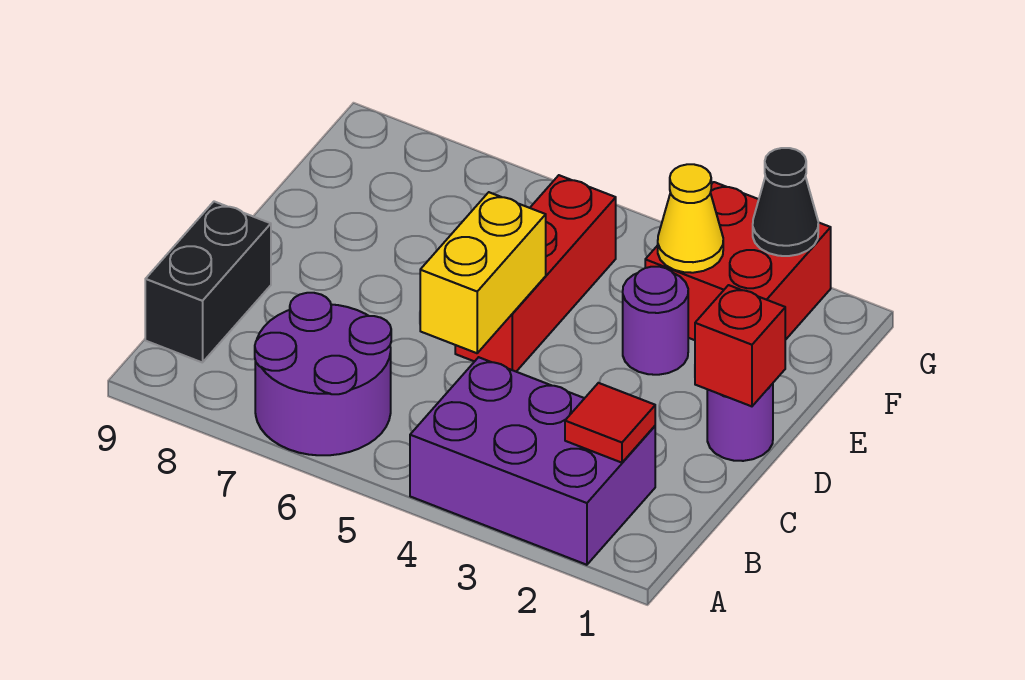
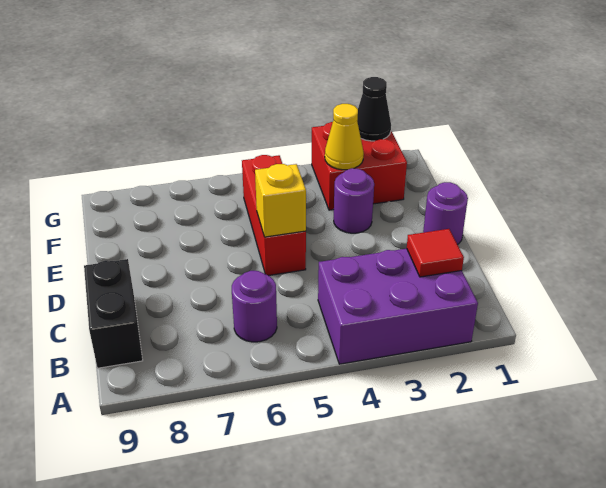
purple round brick A6:B7 level 1 -> purple round brick B6 level 1
yellow brick C5:D5 level 2 -> yellow brick D5 level 2
red brick D1 level 2 -> none

